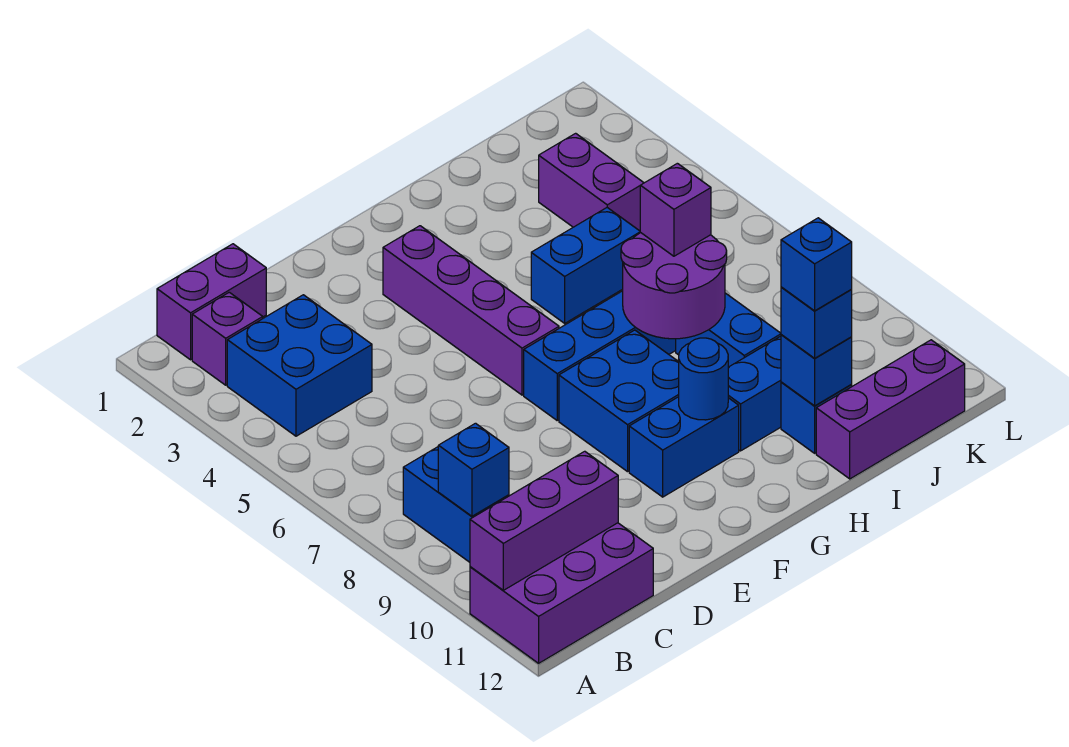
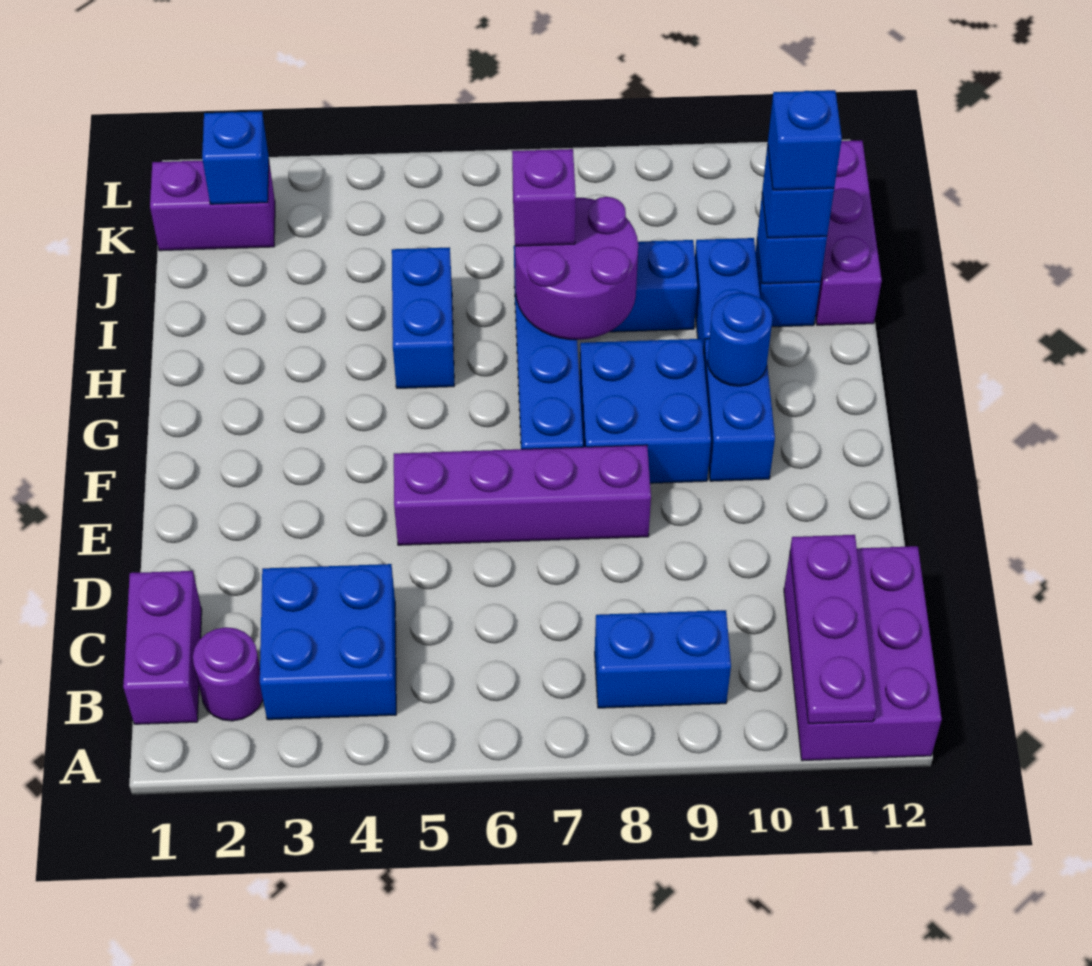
purple brick A11:C11 level 2 -> purple plate A11:C11 level 2
purple brick B2 level 1 -> purple round brick B2 level 1
blue brick B9 level 2 -> blue brick K2 level 2
purple brick F3:F6 level 1 -> purple brick E5:E8 level 1
purple brick J3:J4 level 1 -> purple brick K1:K2 level 1

